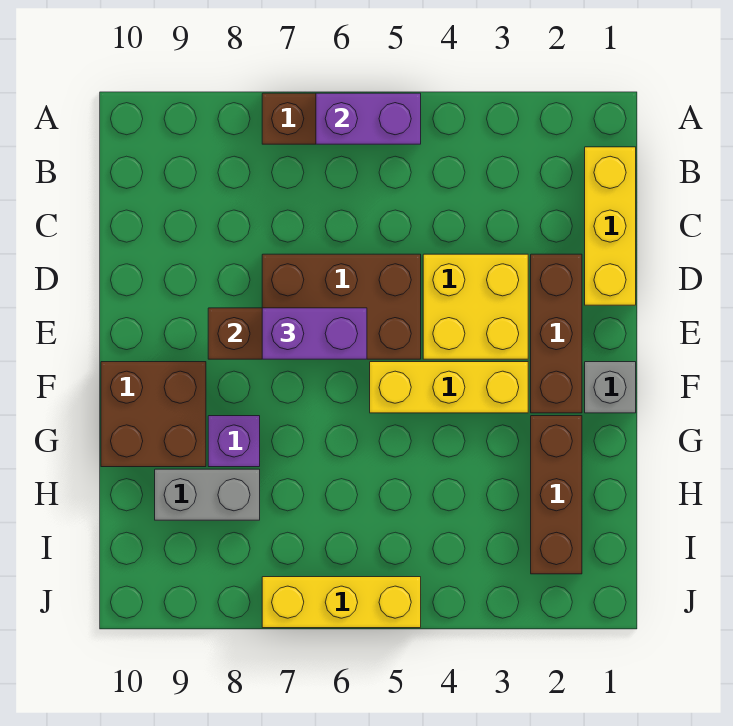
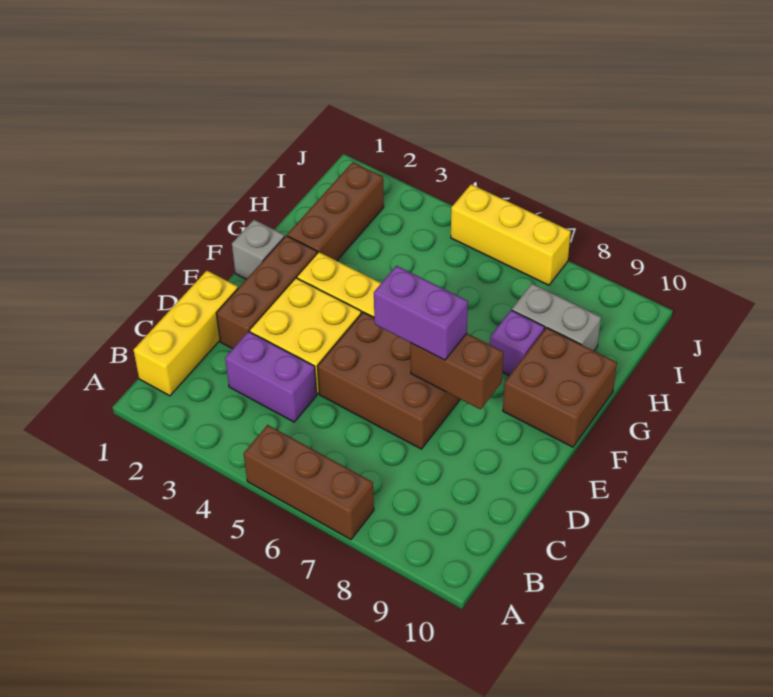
purple brick A5:A6 level 2 -> purple brick C3:C4 level 1

